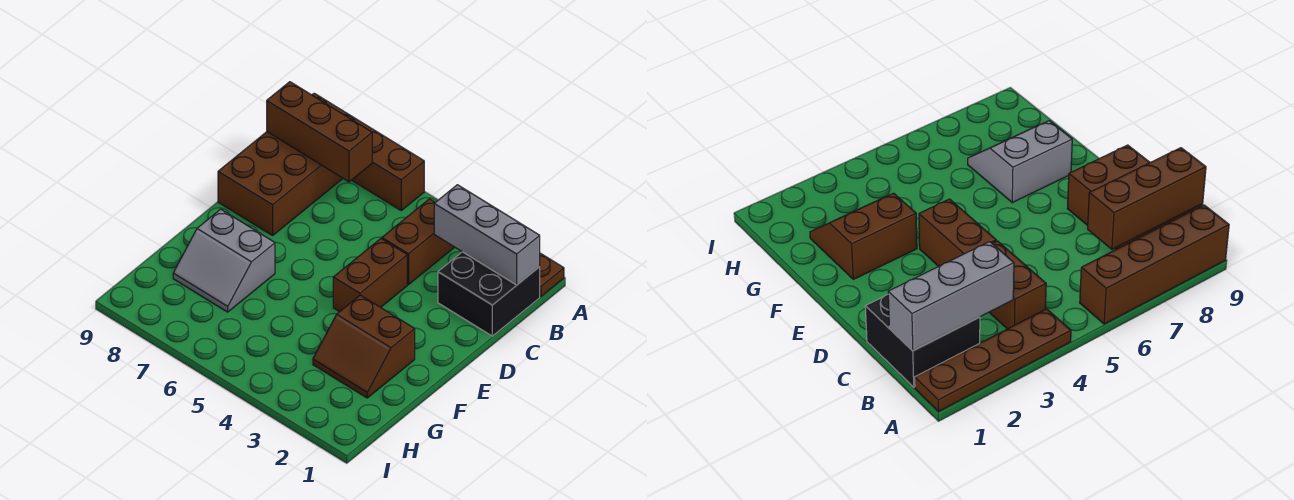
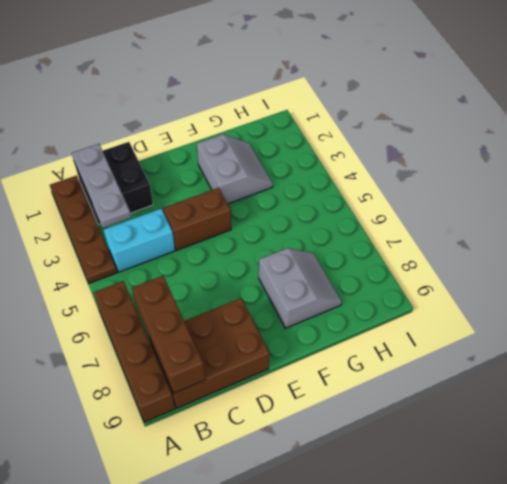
grey brick B1:B3 level 2 -> grey plate B1:B3 level 2
brown brick B4:C4 level 1 -> cyan brick B4:C4 level 1
brown slope F2:G3 level 1 top F -> grey slope F2:G3 level 1 top F

